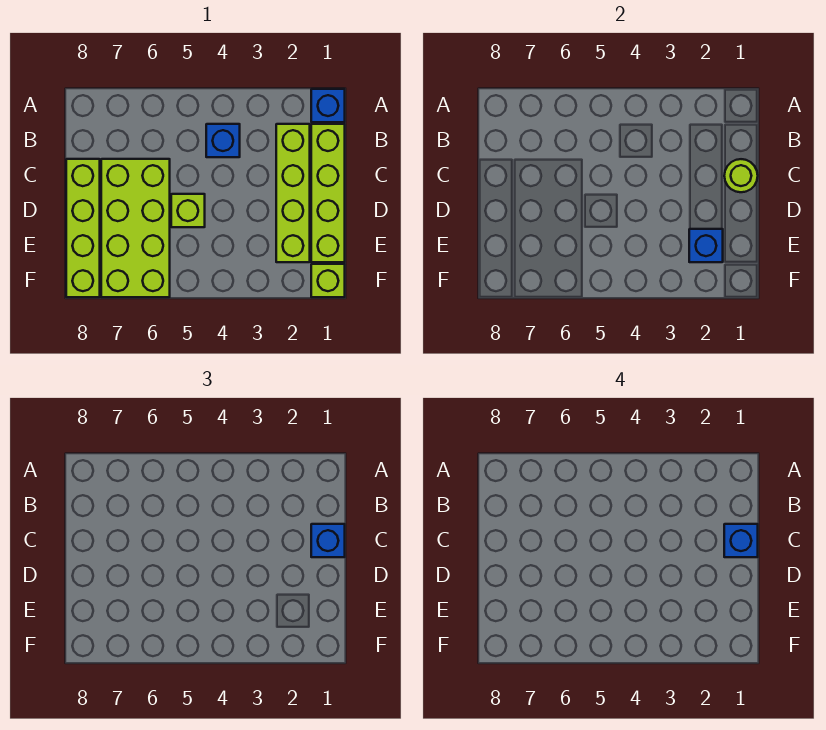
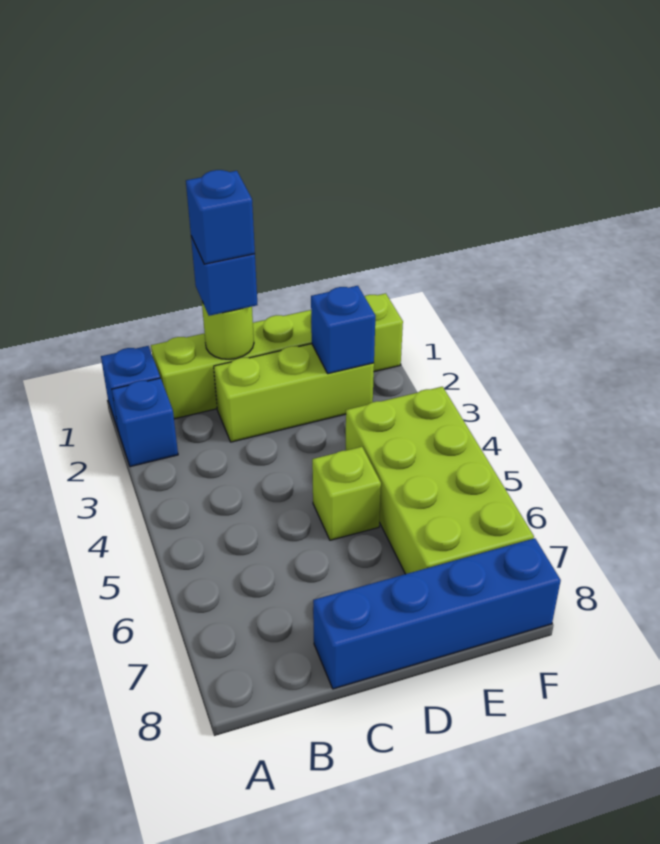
lime brick B2:E2 level 1 -> lime brick C2:E2 level 1
blue brick B4 level 1 -> blue brick A2 level 1
lime brick C6:F7 level 1 -> lime brick E4:F7 level 1
lime brick C8:F8 level 1 -> blue brick C8:F8 level 1

